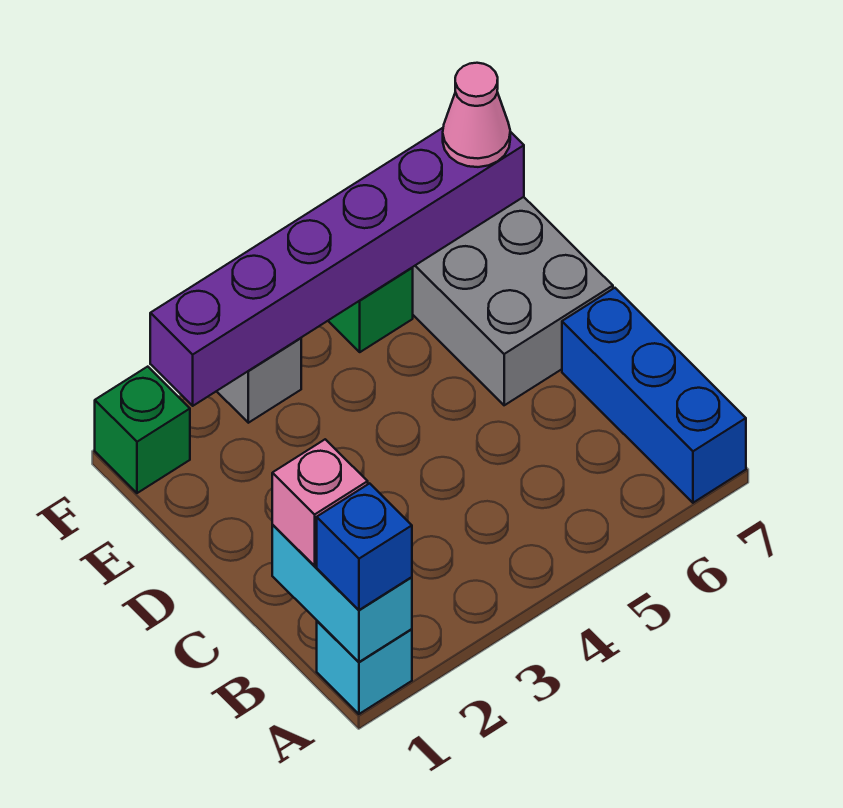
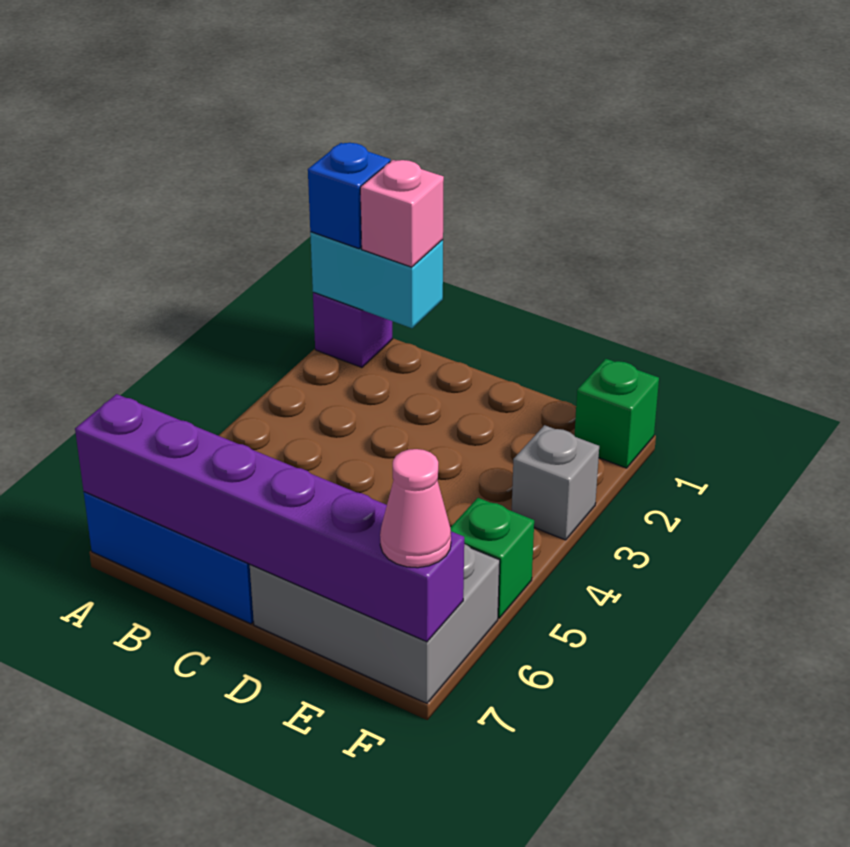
cyan brick A1 level 1 -> purple brick A1 level 1
purple brick F2:F7 level 2 -> purple brick A7:F7 level 2

